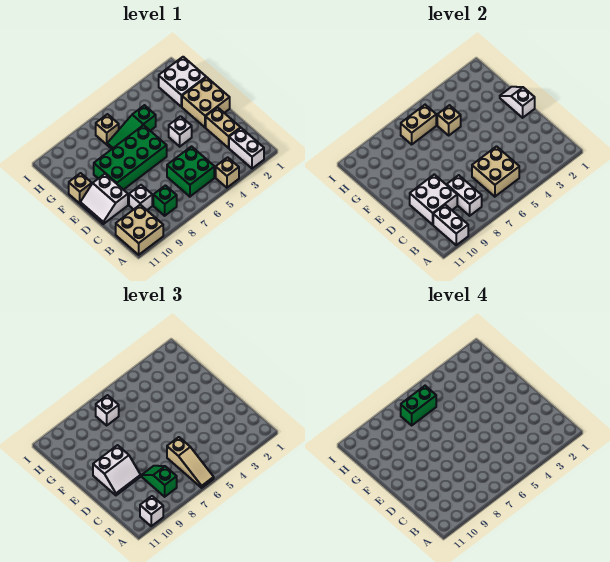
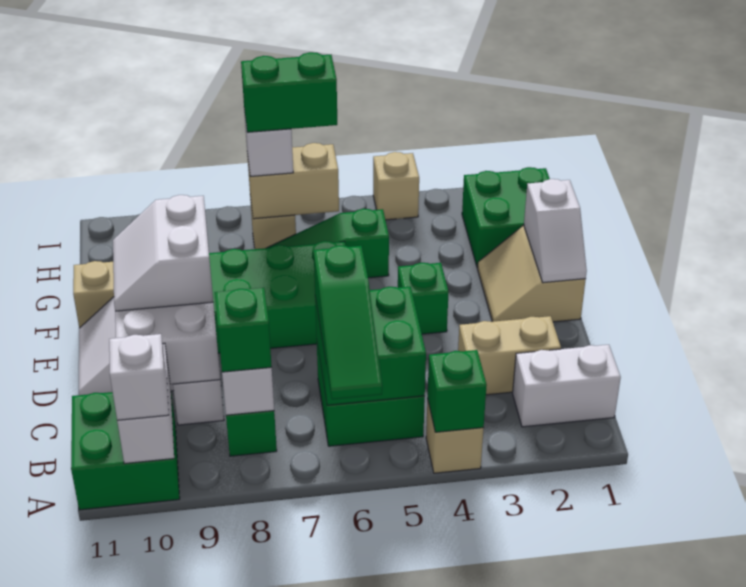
white brick A2:B2 level 1 -> white brick B1:B2 level 1
none -> green brick A4 level 2
tan slope A6:C6 level 3 top C -> green slope A6:C6 level 3 top C
tan brick A10:B11 level 1 -> green brick A10:B11 level 1
tan brick B5:C6 level 2 -> green brick B5:C6 level 2
tan brick C2:D2 level 1 -> tan brick C2:C3 level 1
white slope D9:E10 level 3 top E -> white slope D9:E10 level 3 top 9
tan brick E1:F2 level 1 -> tan slope E1:F2 level 1 top 1
white slope E1:F1 level 2 top E -> white slope E1:F1 level 2 top F
white brick E4 level 1 -> green brick E4 level 1
white brick G1:H2 level 1 -> green brick G1:H2 level 1
tan brick G5 level 2 -> tan brick I4 level 1

